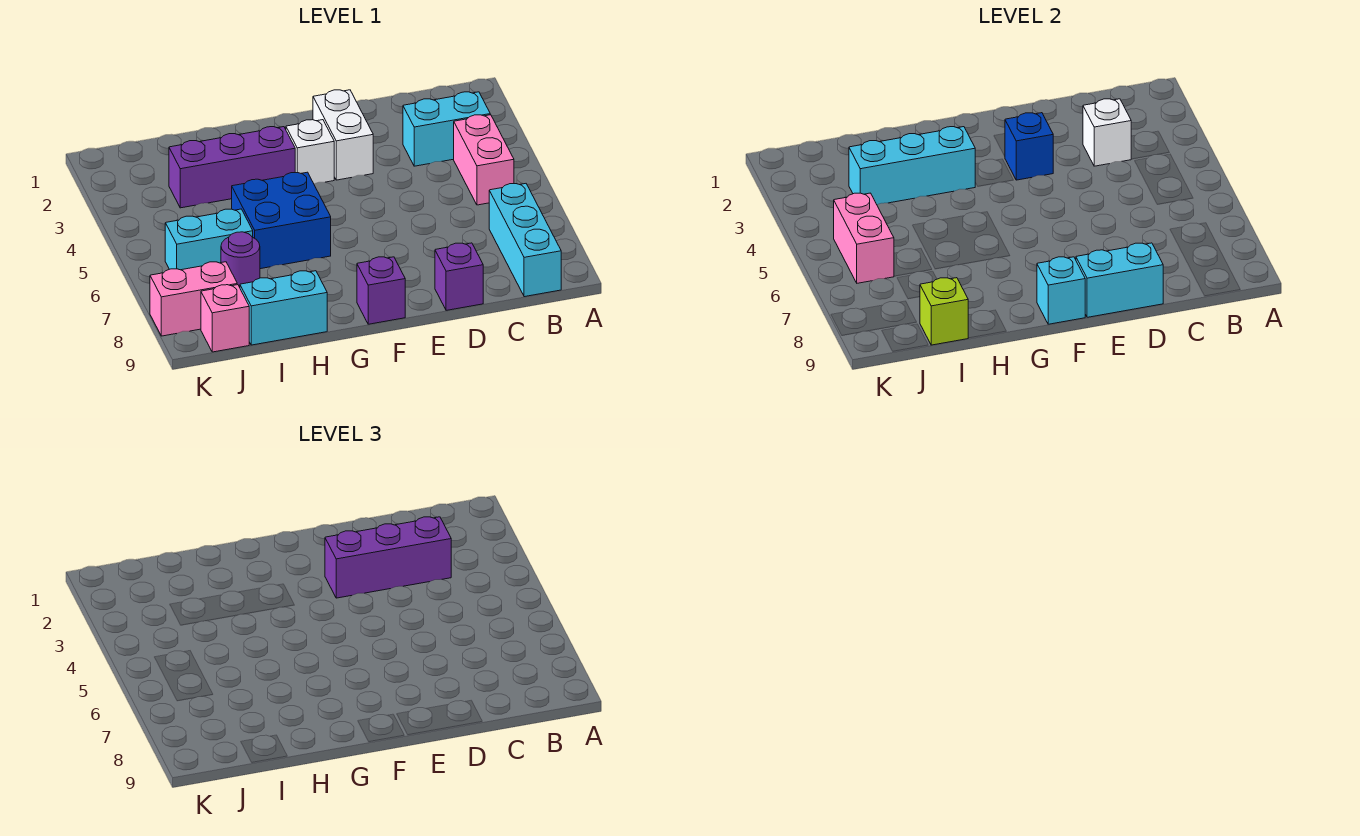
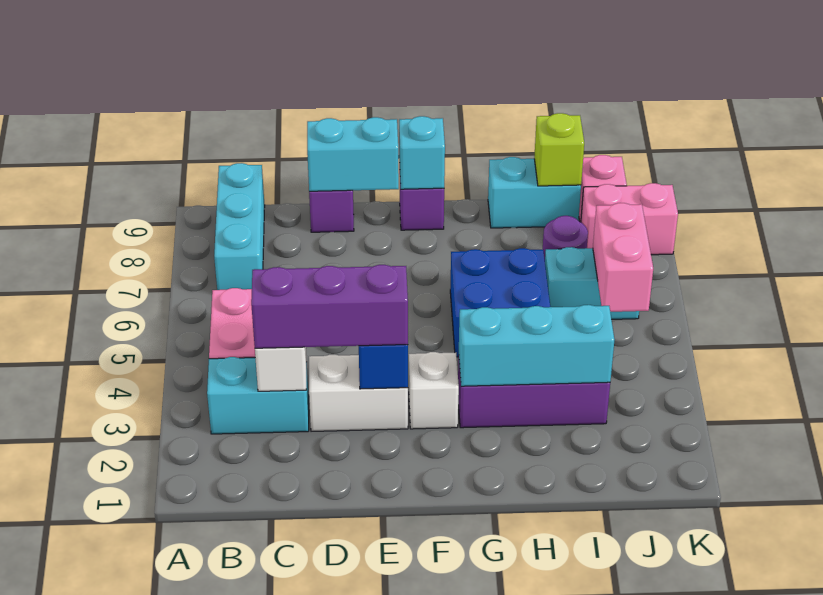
white brick E2:E3 level 1 -> white brick D3:E3 level 1

